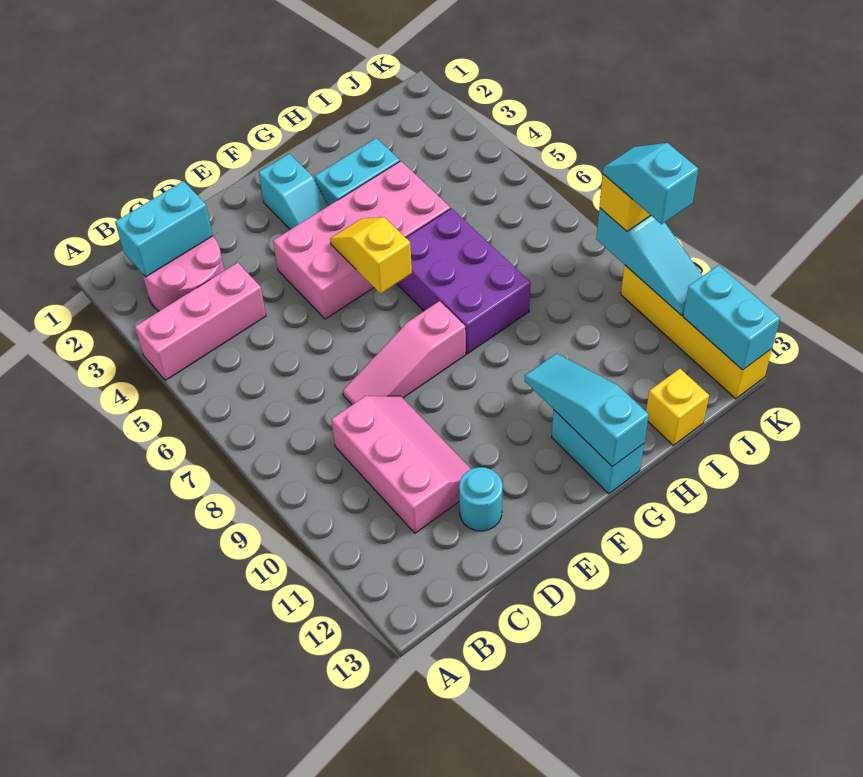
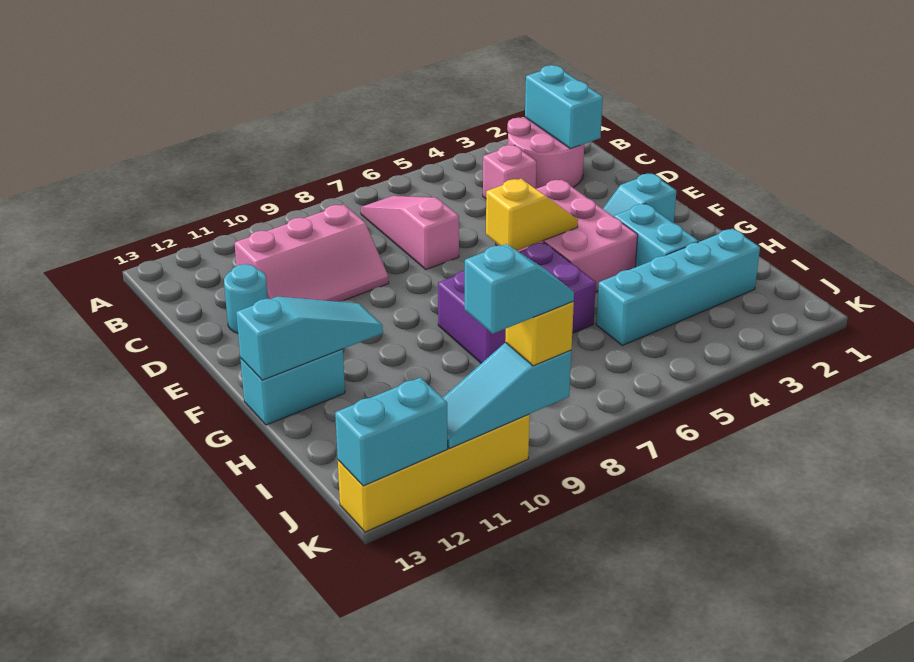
pink brick A4:C4 level 1 -> pink brick C4 level 1
pink slope D8:F8 level 1 top F -> pink slope B7:D7 level 1 top D
pink brick E4:H5 level 1 -> pink brick E4:G5 level 1
none -> cyan brick I2:I5 level 1
yellow brick I13 level 1 -> none

